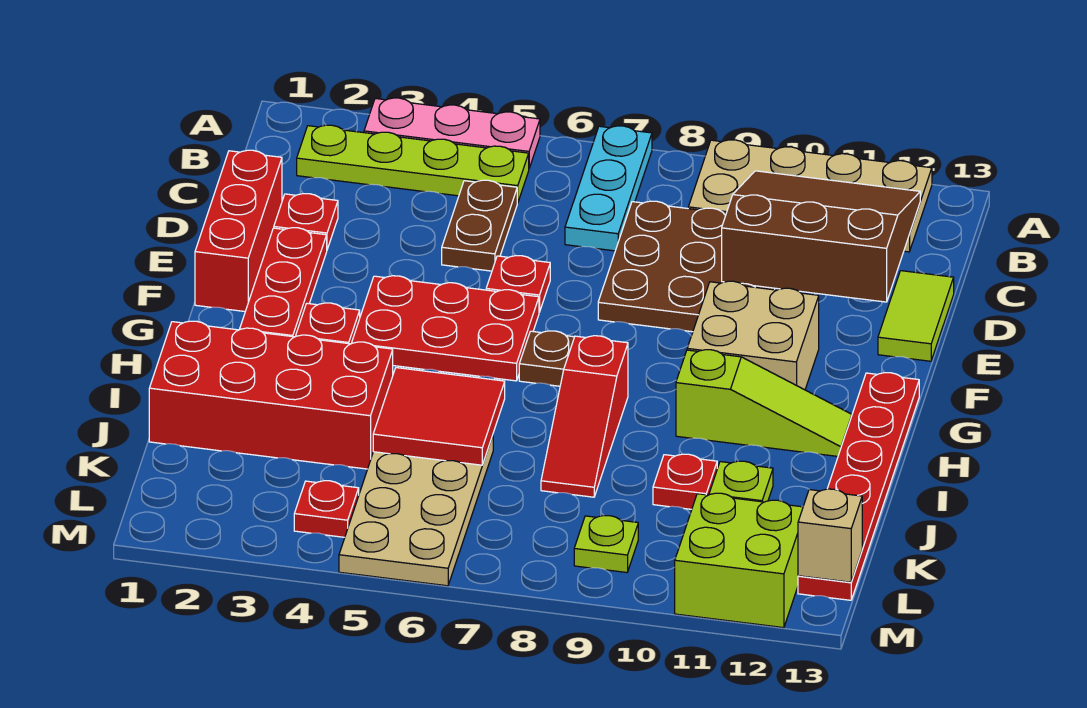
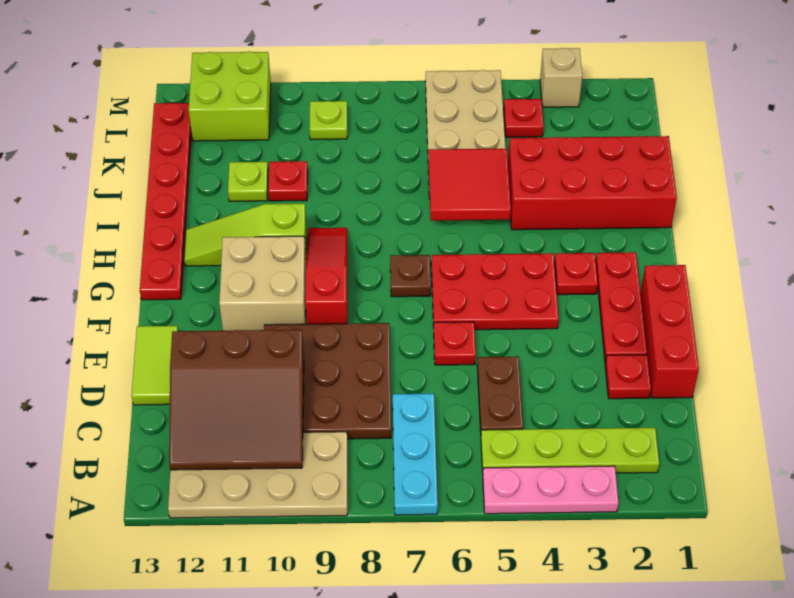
red slope H8:J8 level 1 top H -> red slope F9:H9 level 1 top F
tan brick L13 level 2 -> tan brick M3 level 1

